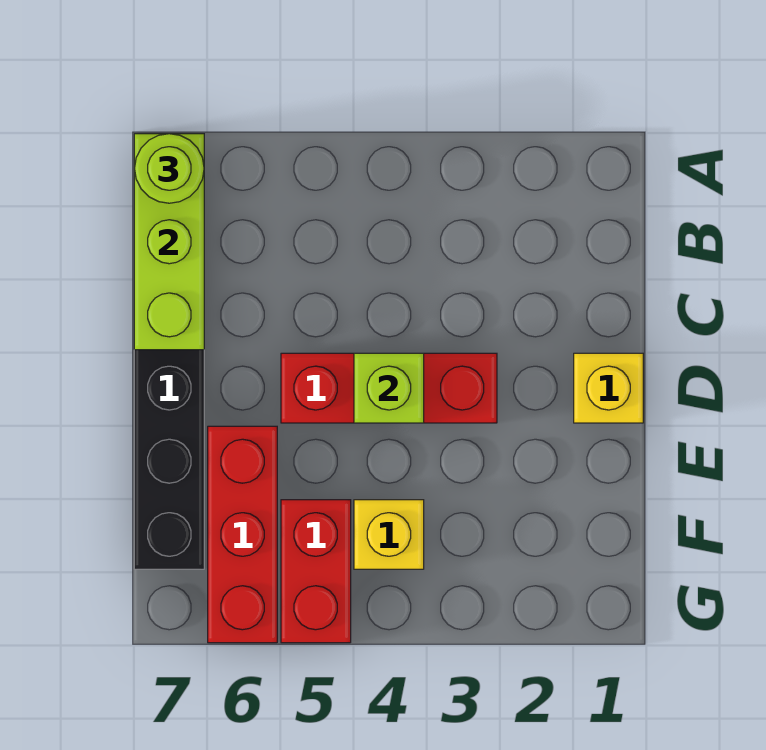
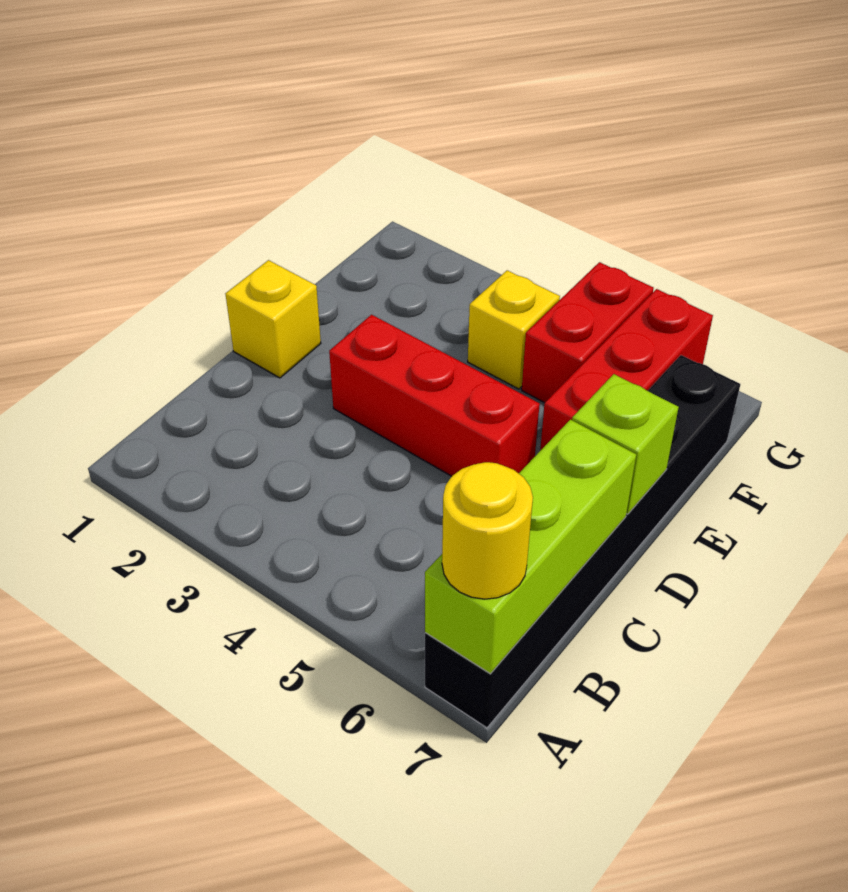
lime round brick A7 level 3 -> yellow round brick A7 level 3
lime brick D4 level 2 -> lime brick D7 level 2

